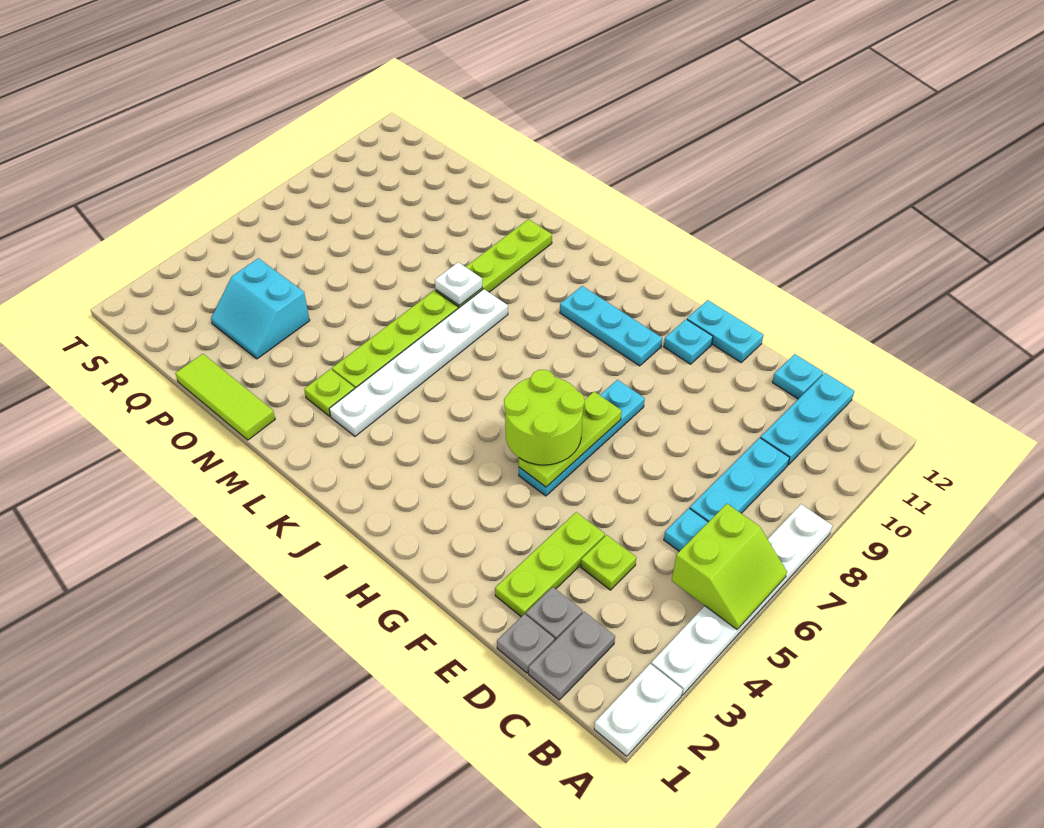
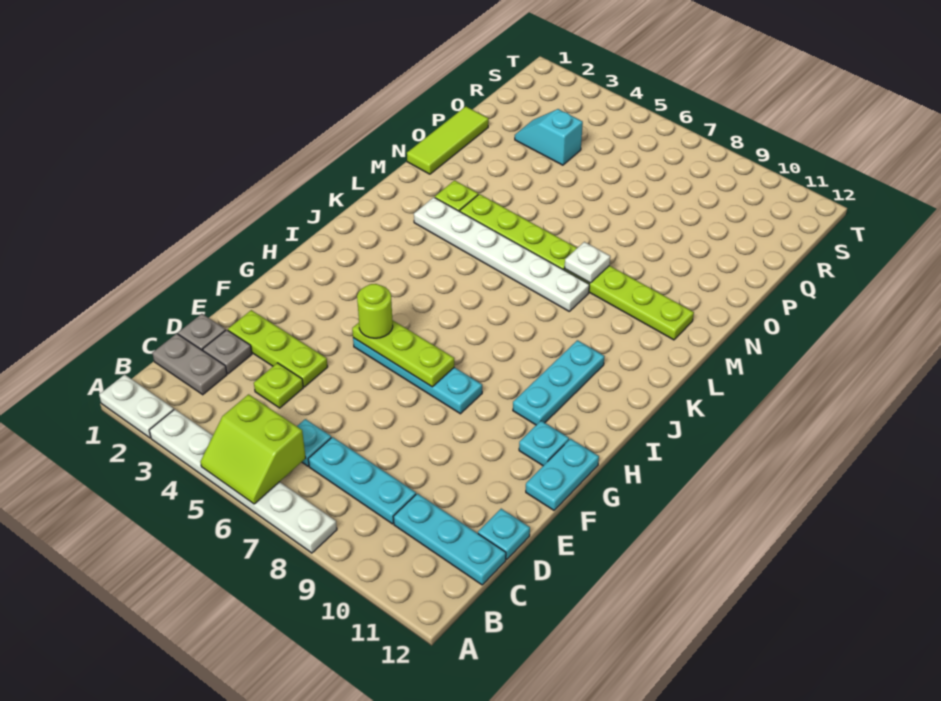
lime round brick G5:H6 level 3 -> lime round brick G5 level 3
cyan slope P3:Q4 level 1 top 4 -> cyan slope Q3:Q4 level 1 top 4

